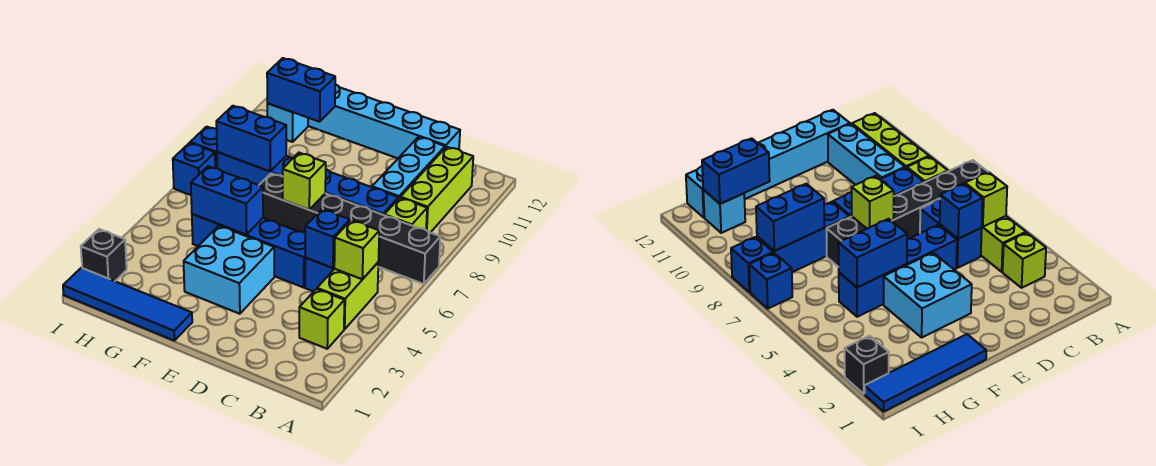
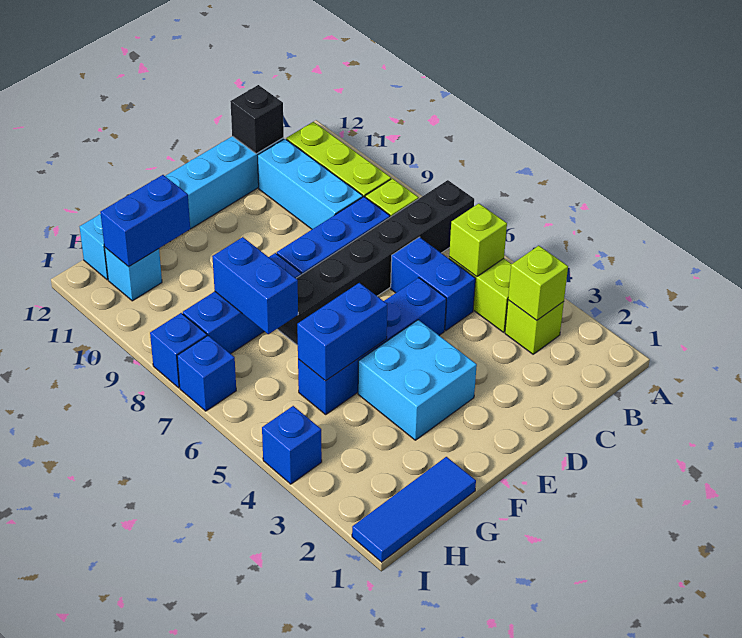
blue brick C5 level 2 -> blue brick I4 level 1
lime brick E7 level 2 -> lime brick B3 level 2
blue tile F1:I1 level 1 -> blue tile G1:I1 level 1
blue brick G8:H8 level 2 -> blue brick G7:G8 level 2
black brick I2 level 1 -> black brick C12 level 2

